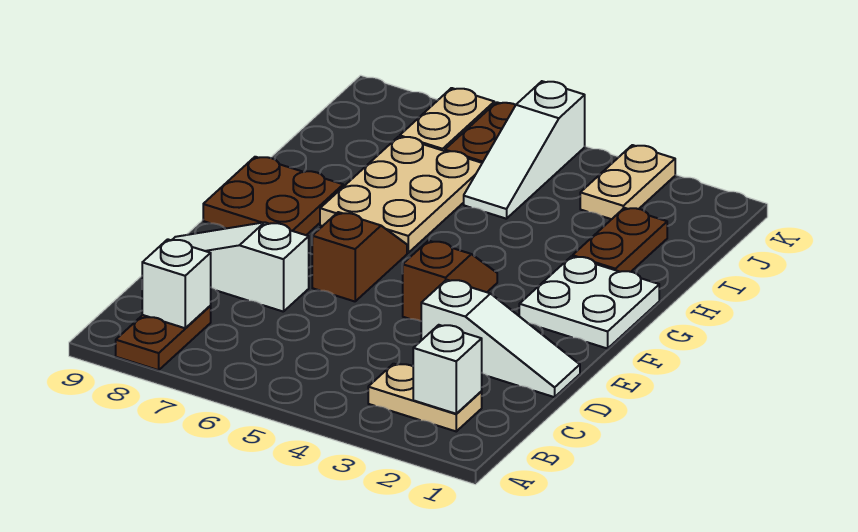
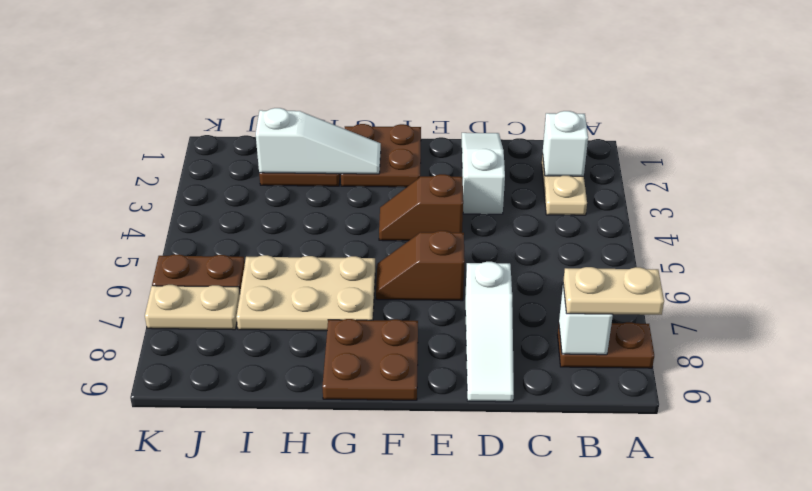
white plate F1:G2 level 1 -> brown plate F1:G2 level 1
white slope I5:K5 level 1 top K -> white slope G2:I2 level 2 top I
tan plate J3:K3 level 1 -> tan plate A8:B8 level 3

